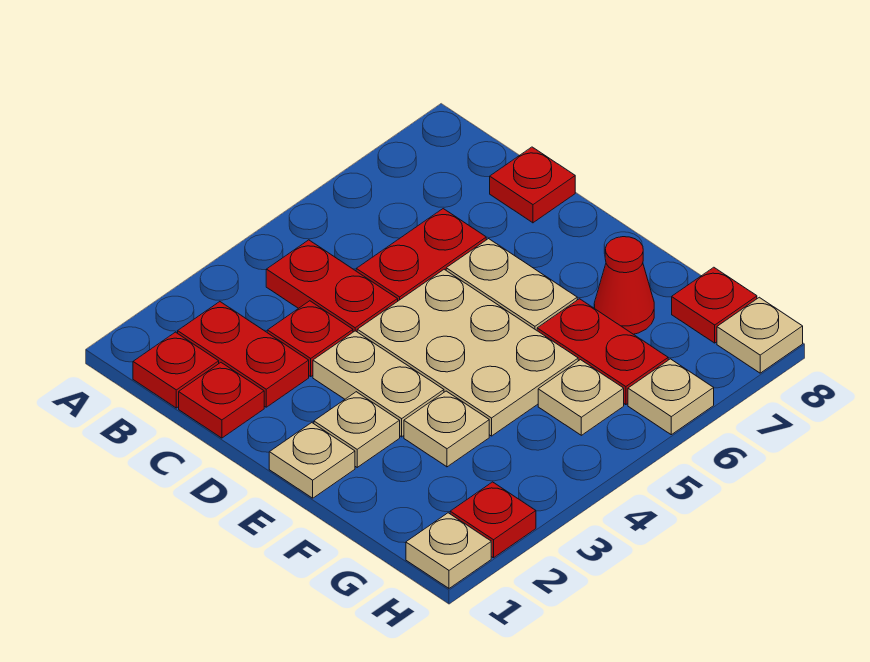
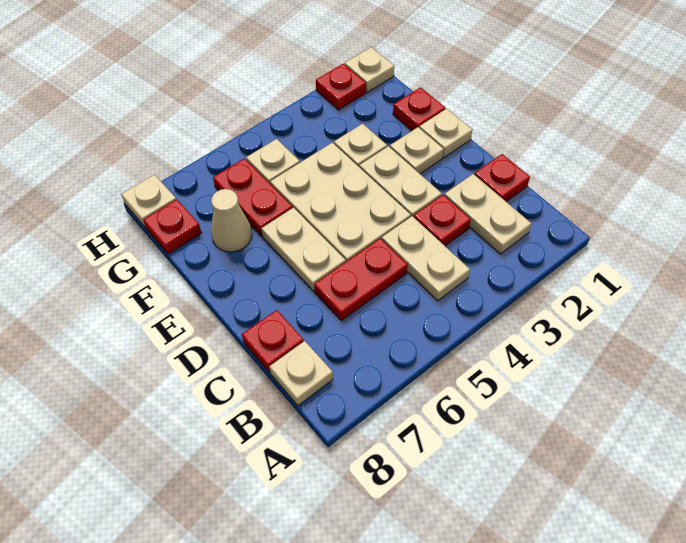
red plate B1 level 1 -> red plate F1 level 1
red plate B2:C2 level 1 -> tan plate B2:C2 level 1
red plate B4:C4 level 1 -> tan plate B4:C4 level 1
red cone F7 level 1 -> tan cone F7 level 1
tan plate H6 level 1 -> tan plate B8 level 1

